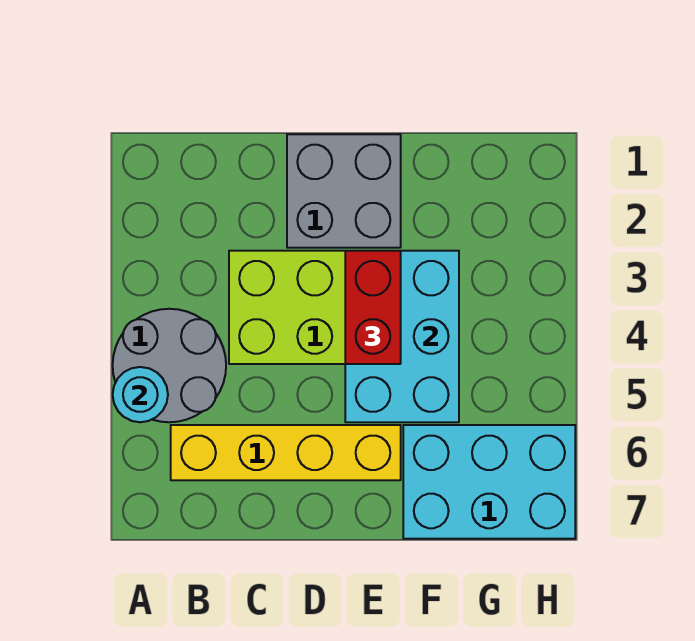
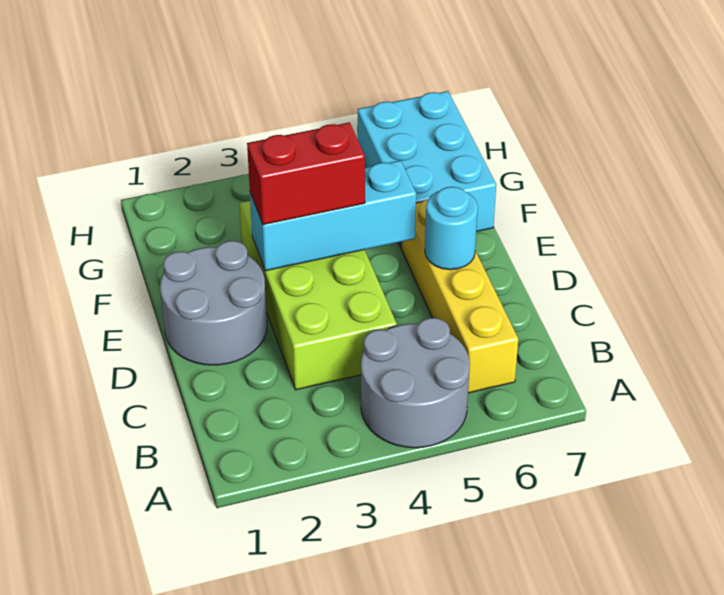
cyan round brick A5 level 2 -> cyan round brick D6 level 2
grey brick D1:E2 level 1 -> grey round brick D1:E2 level 1
cyan brick E3:F5 level 2 -> cyan brick E3:E5 level 2

